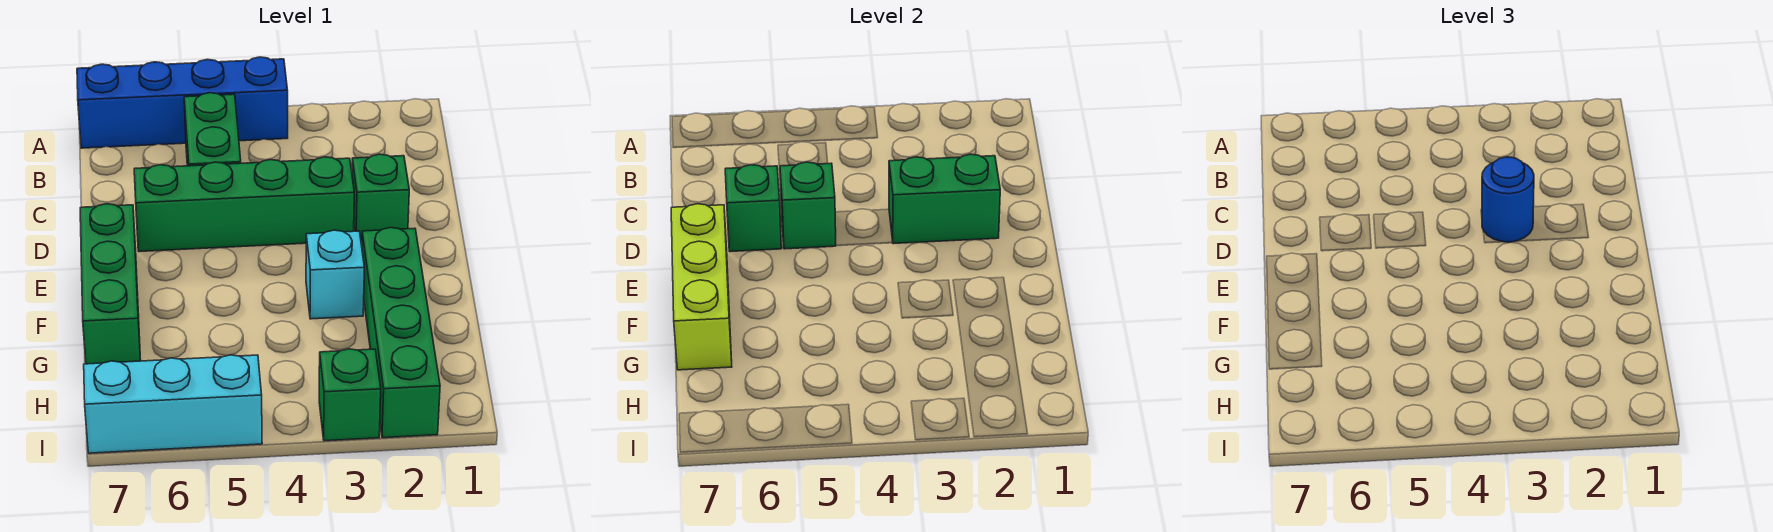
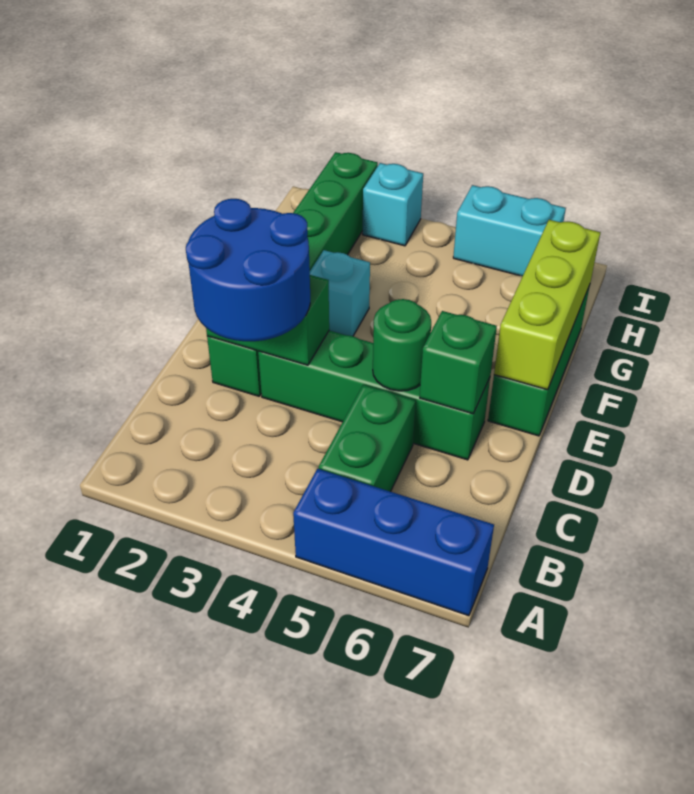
blue brick A4:A7 level 1 -> blue brick A5:A7 level 1
blue round brick D3 level 3 -> blue round brick C2:D3 level 3
green brick D5 level 2 -> green round brick D5 level 2
green brick I3 level 1 -> cyan brick I3 level 1
cyan brick I5:I7 level 1 -> cyan brick I5:I6 level 1

